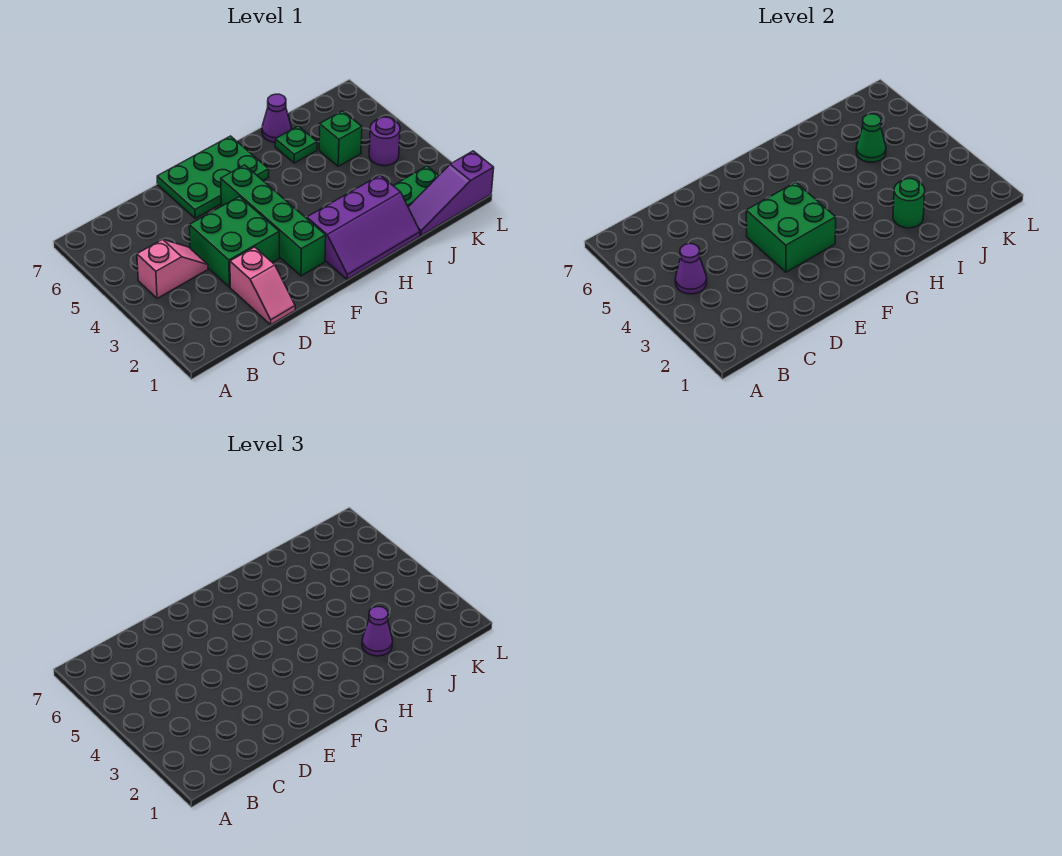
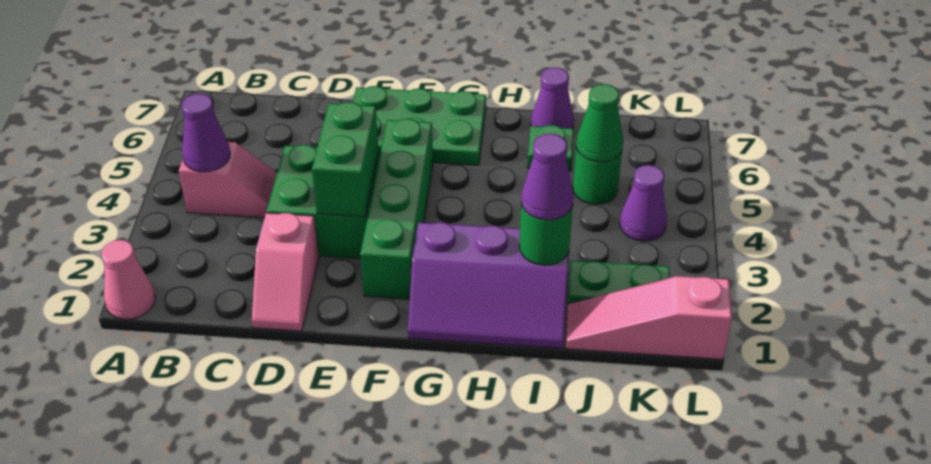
none -> pink cone A1 level 1
green brick E3:F4 level 2 -> green brick E3:E4 level 2
purple slope J1:L1 level 1 top L -> pink slope J1:L1 level 1 top L
green brick J5 level 1 -> green round brick J5 level 1
purple round brick K4 level 1 -> purple cone K4 level 1

